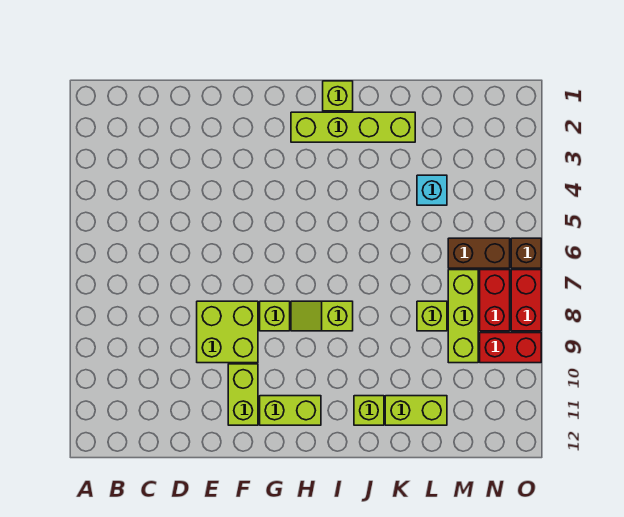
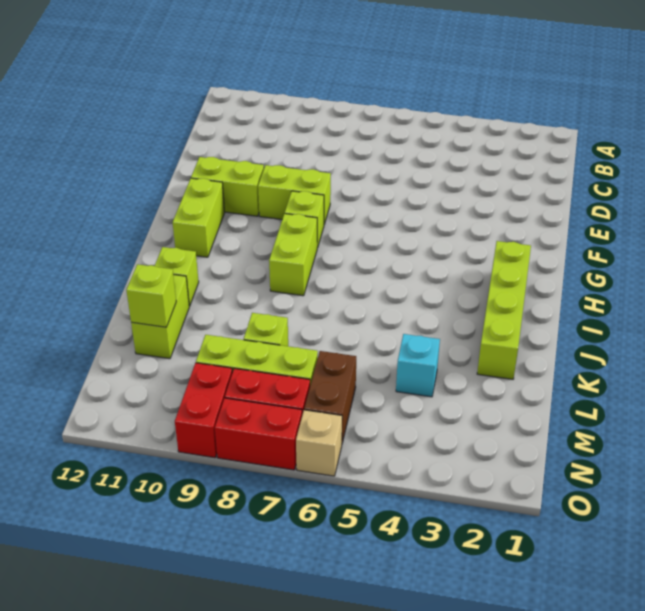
lime brick E8:F9 level 1 -> lime brick F8:F9 level 1
lime slope H8:I8 level 1 top I -> lime brick H8:I8 level 1
lime brick I1 level 1 -> lime brick L11 level 2
brown brick O6 level 1 -> tan brick O6 level 1

